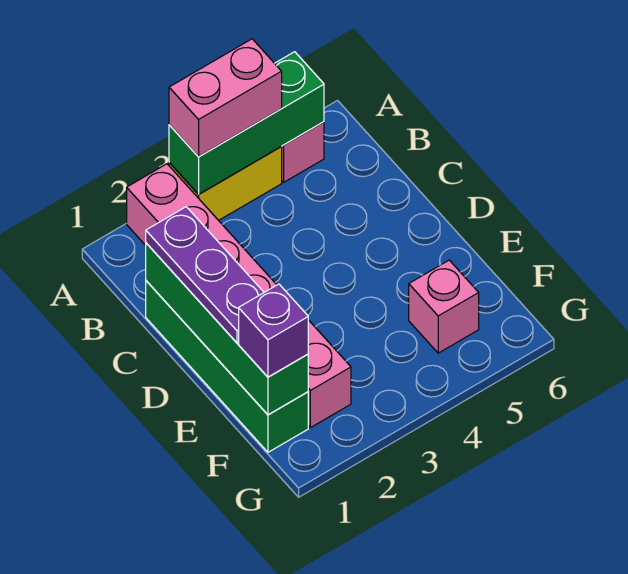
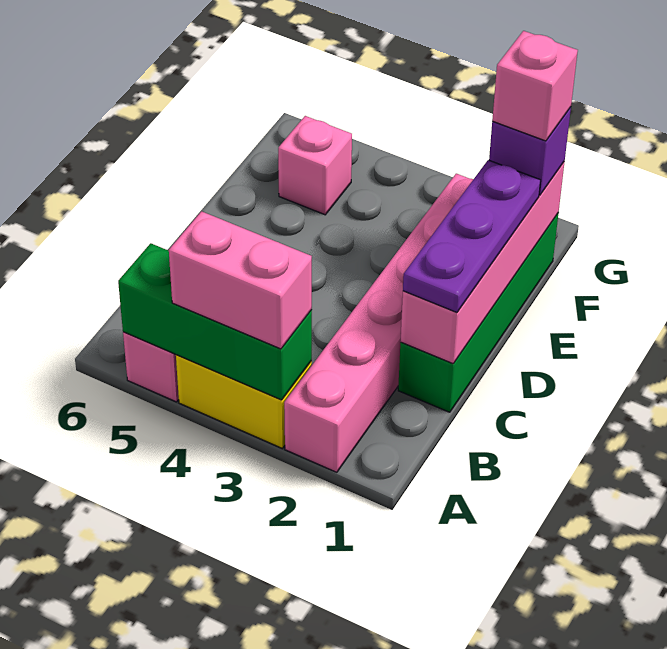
green brick C1:F1 level 2 -> pink brick C1:F1 level 2
none -> pink brick F1 level 4

